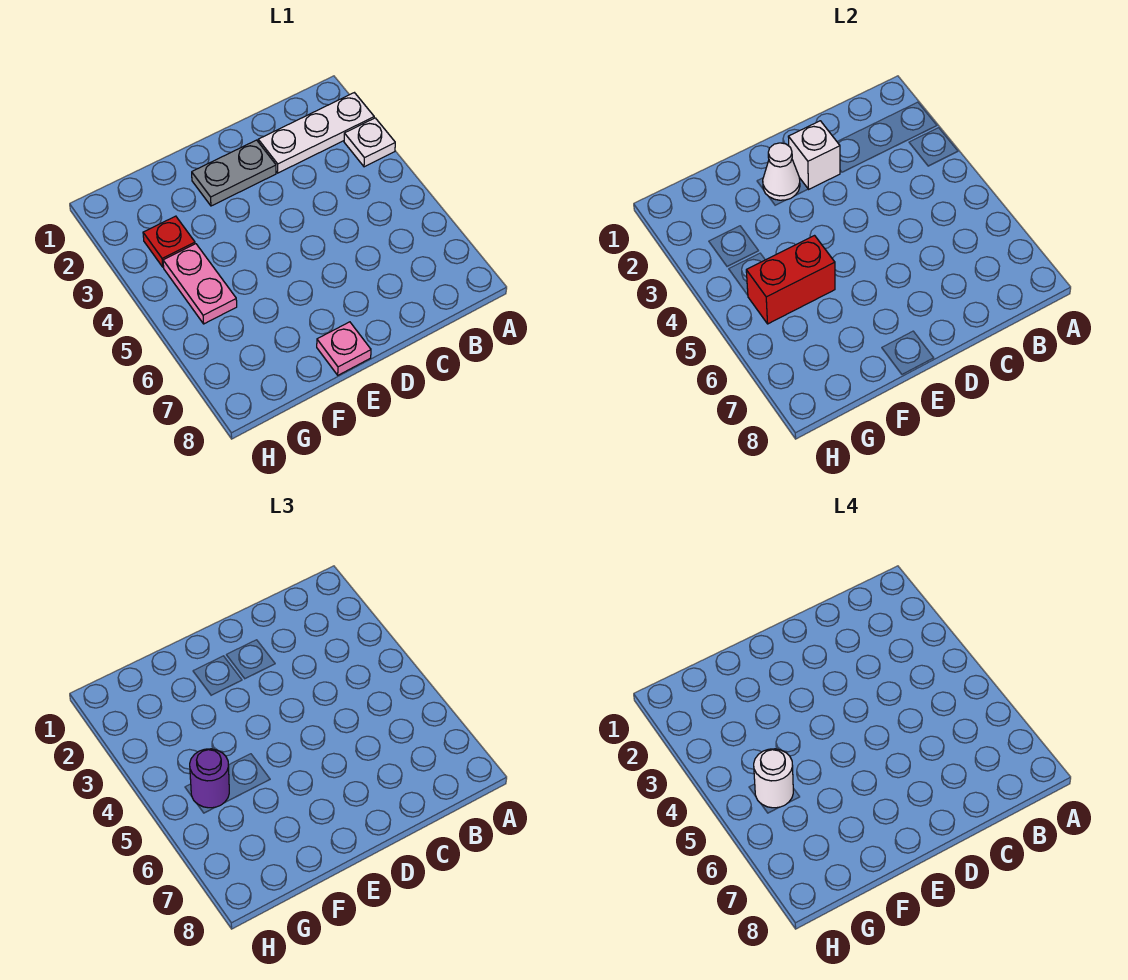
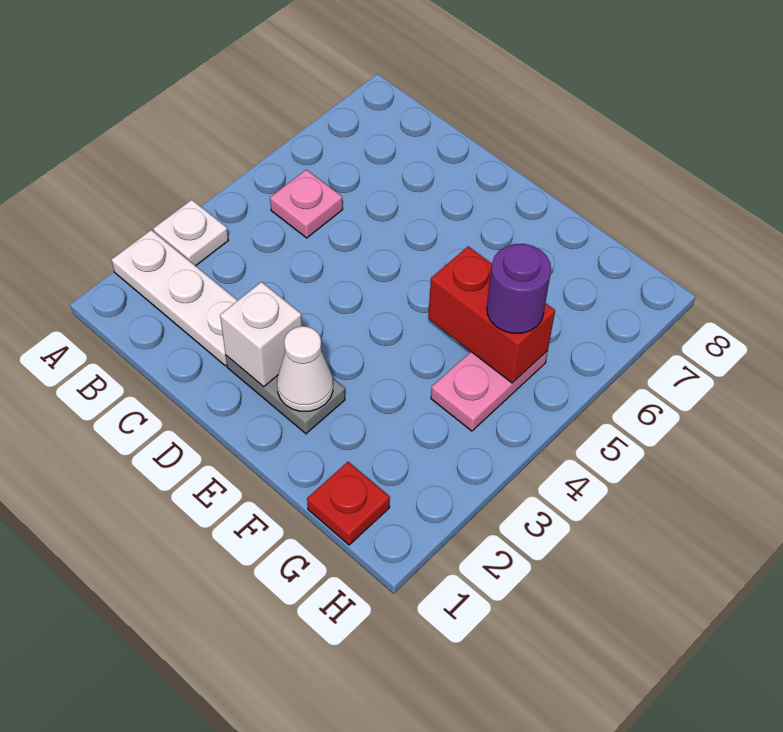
pink plate E8 level 1 -> pink plate B5 level 1
red plate G3 level 1 -> red plate G1 level 1
white round brick G5 level 4 -> none

